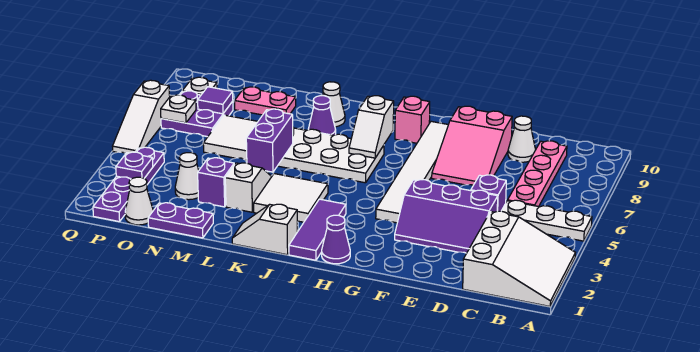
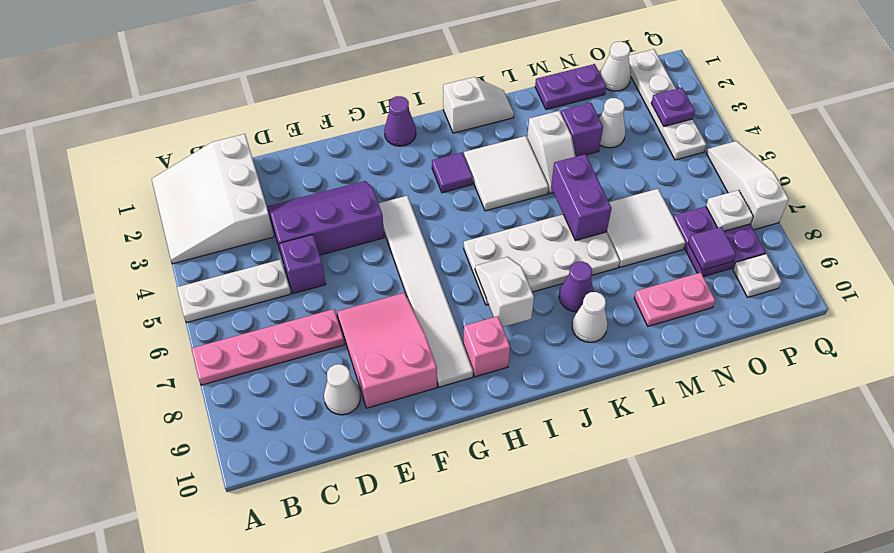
pink plate C6:C9 level 1 -> pink plate A7:D7 level 1
purple tile I1:I3 level 1 -> purple tile I3 level 1
purple plate P1:P4 level 1 -> white plate P1:P4 level 1

